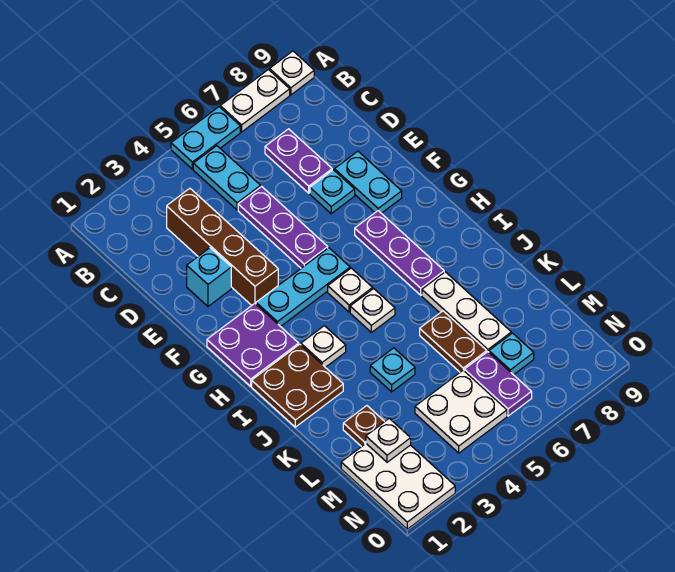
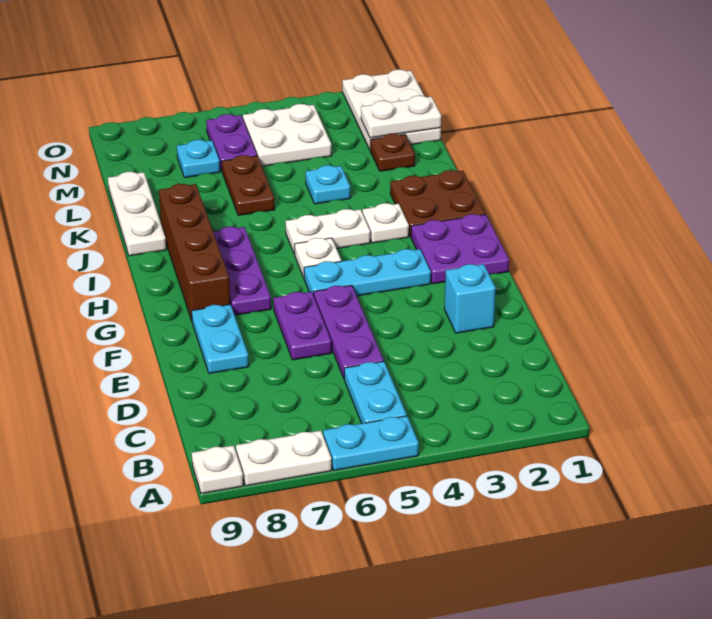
brown brick C3:F3 level 1 -> brown brick G8:J8 level 1
purple plate C7:D7 level 1 -> purple plate E6:F6 level 1
cyan plate E7 level 1 -> none
white plate I5 level 1 -> white plate I4:I5 level 1
white plate J7:L7 level 1 -> white plate J9:L9 level 1
white plate M2 level 2 -> white plate M1:M2 level 2

